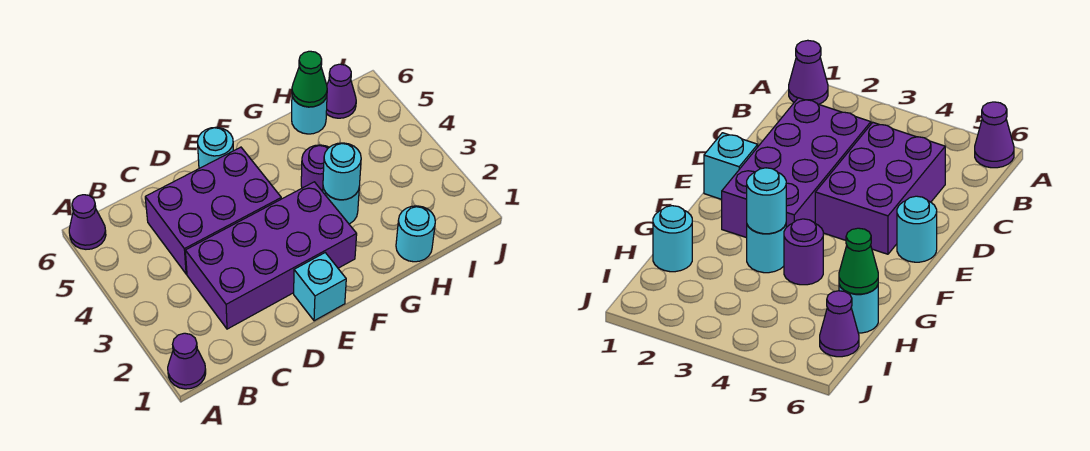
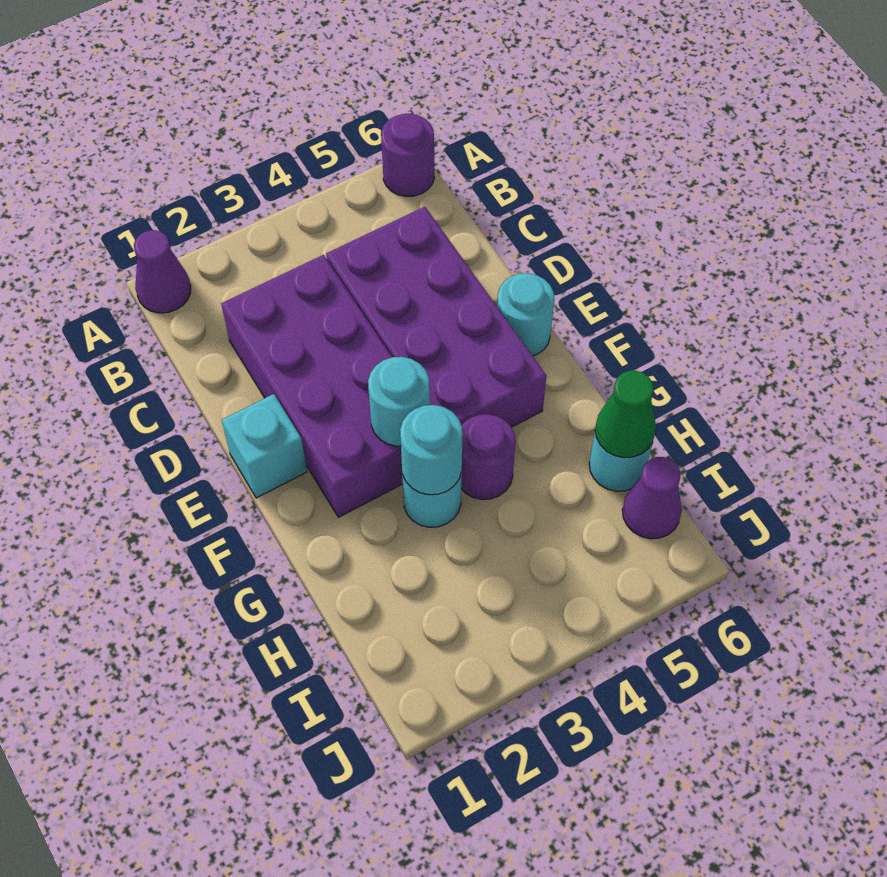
purple cone A6 level 1 -> purple round brick A6 level 1
purple brick C4:E5 level 1 -> purple brick C4:F5 level 1
cyan round brick H1 level 1 -> cyan round brick F3 level 2

